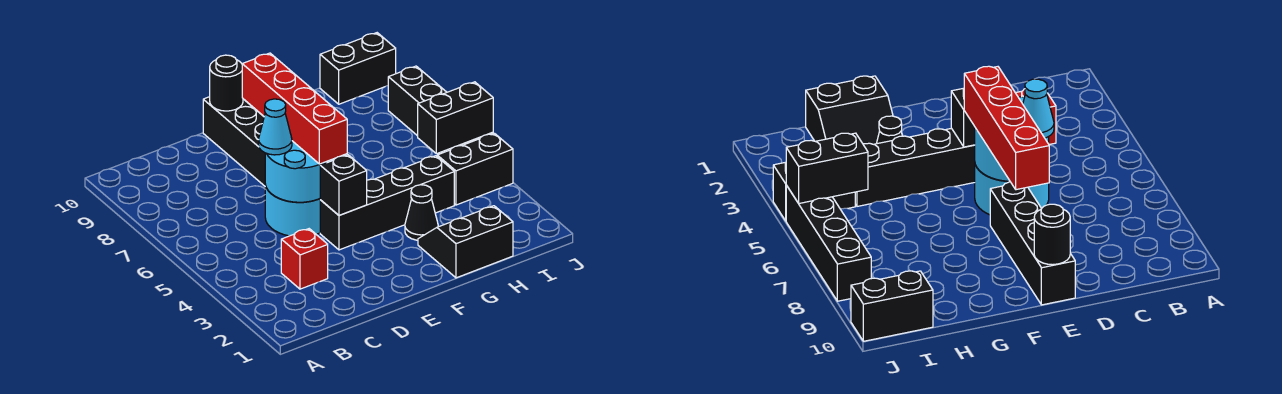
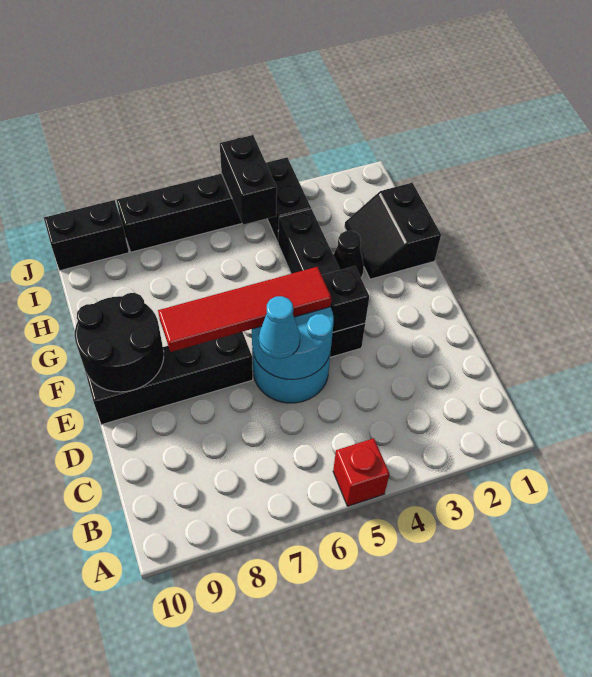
red brick C3 level 1 -> red brick A5 level 1
red brick E5:E8 level 3 -> red tile E5:E8 level 3
black round brick E10 level 2 -> black round brick E9:F10 level 2
black brick I10:J10 level 1 -> black brick J9:J10 level 1

